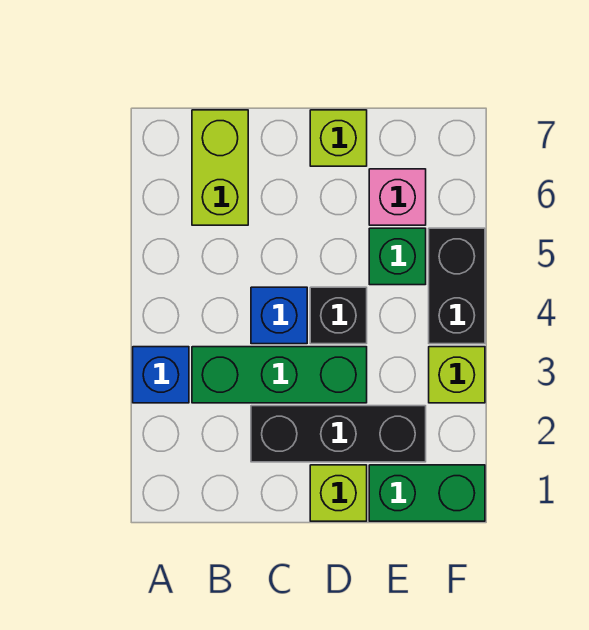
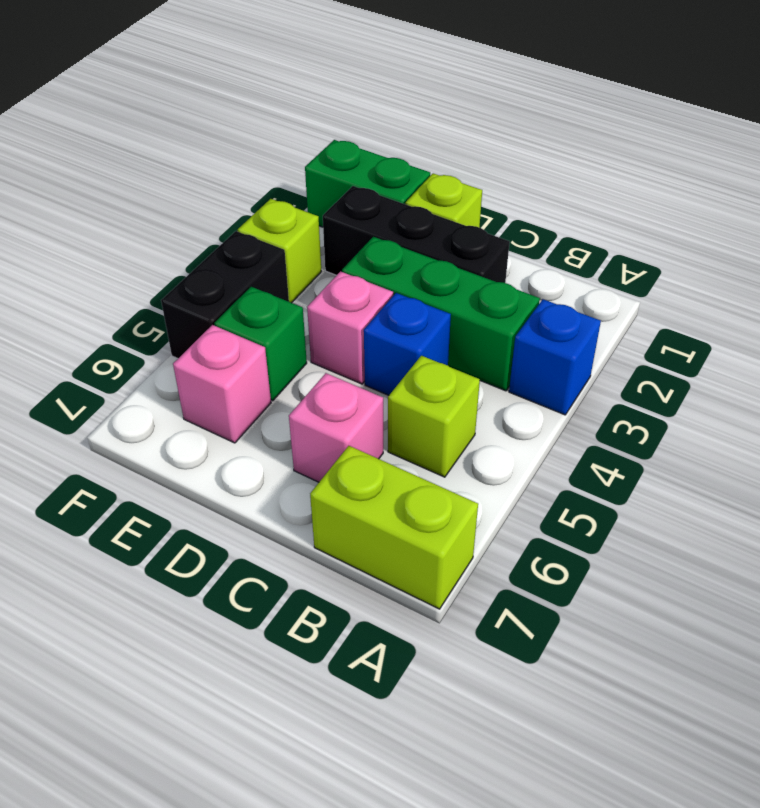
lime brick B6:B7 level 1 -> lime brick A7:B7 level 1
none -> pink brick C6 level 1
black brick D4 level 1 -> pink brick D4 level 1
lime brick D7 level 1 -> lime brick B5 level 1

